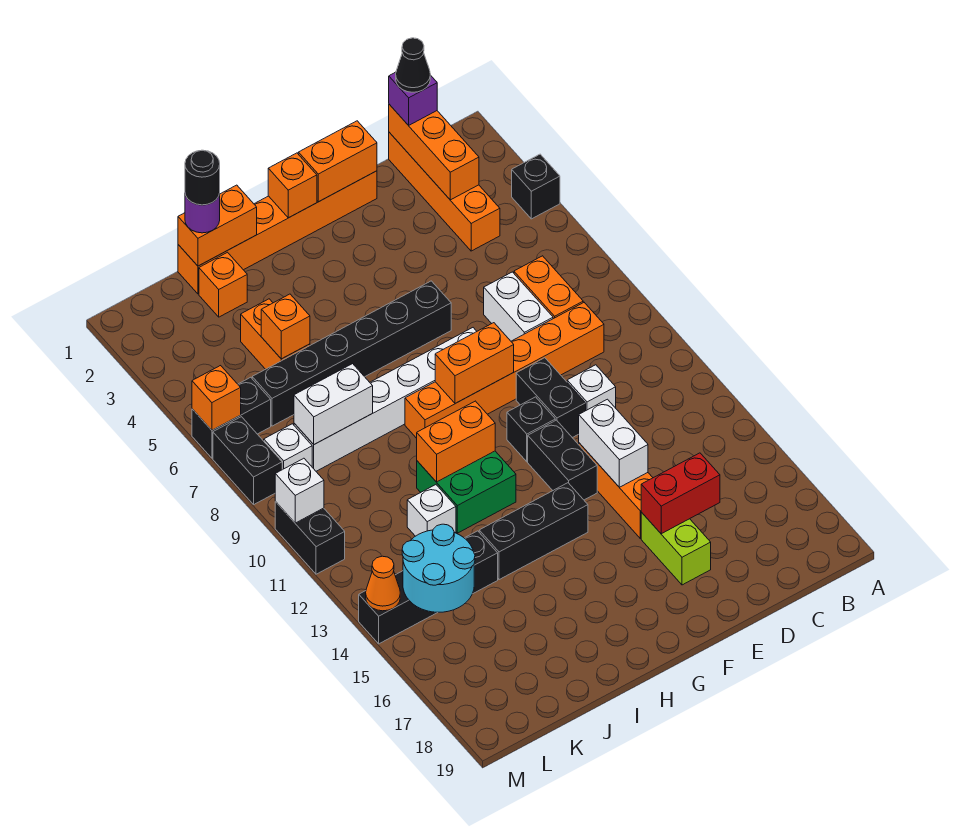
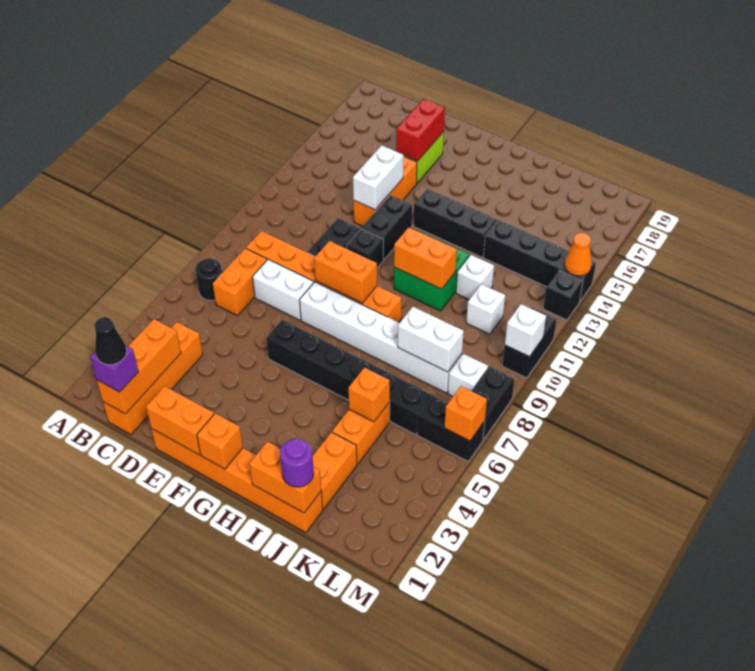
black brick A4 level 1 -> black brick M13 level 1
white brick D7:D8 level 1 -> white brick D8:E8 level 1
white brick D11 level 1 -> white brick K11 level 1
red brick D16:E16 level 2 -> red brick E16:E17 level 2
black round brick J1 level 4 -> black round brick B7 level 1
orange brick J2 level 1 -> orange brick J2:J3 level 1
cyan round brick K14:L15 level 2 -> none

